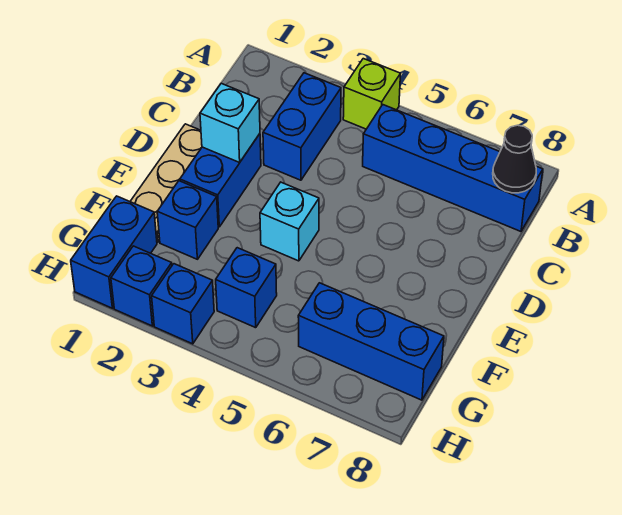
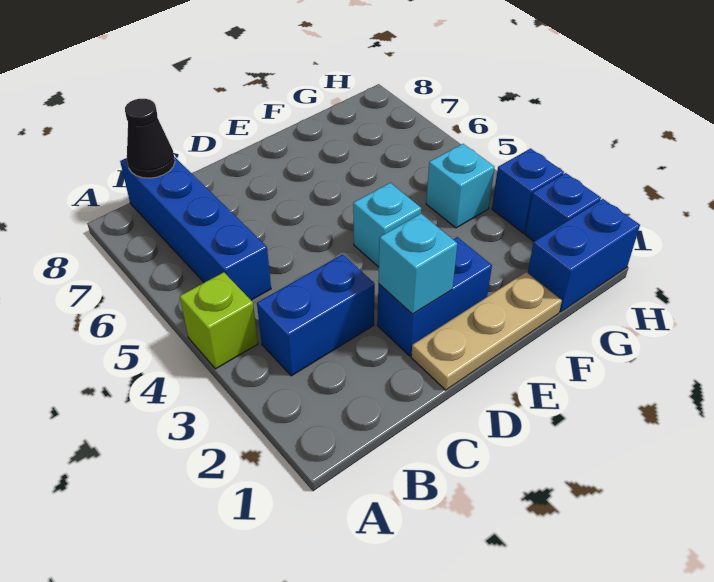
blue brick F2 level 1 -> none
blue brick G4 level 1 -> cyan brick G4 level 1
blue brick G6:G8 level 1 -> none

